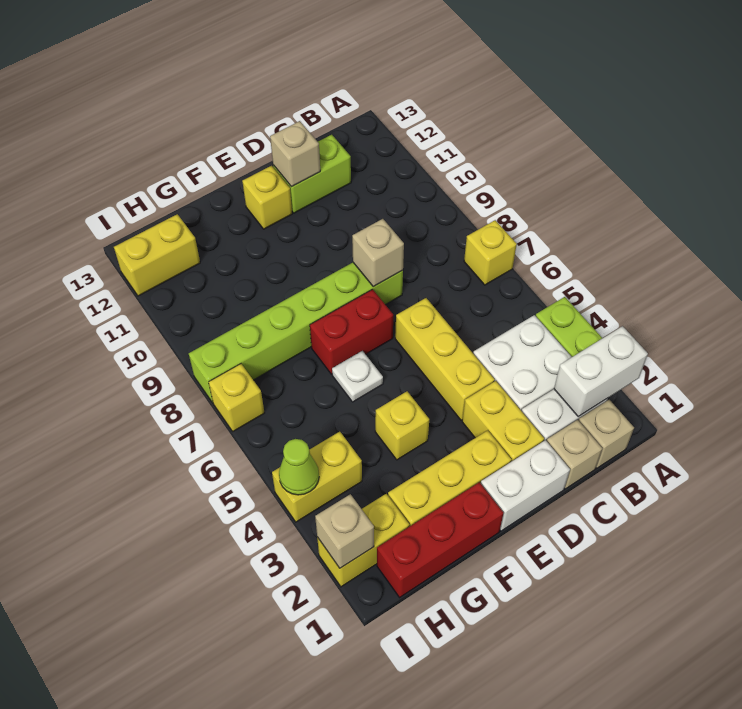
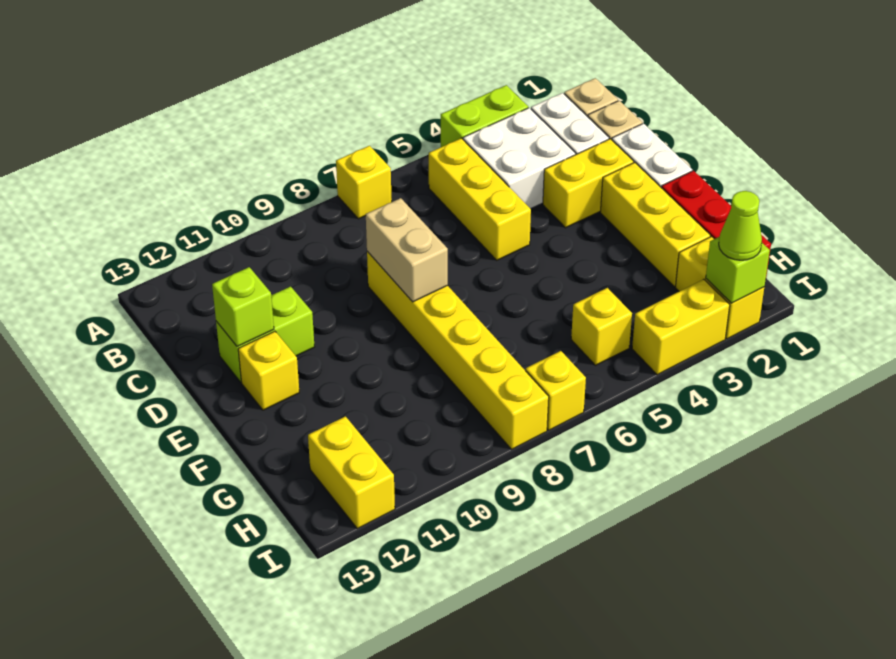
white brick A2:B2 level 2 -> none
lime brick C12:D12 level 1 -> lime brick D11:D12 level 1
yellow brick D4:D6 level 1 -> yellow brick B5:D5 level 1
lime brick D8:I8 level 1 -> yellow brick D8:I8 level 1
tan brick D8 level 2 -> tan brick D8:E8 level 2
tan brick D12 level 2 -> lime brick D12 level 2
red brick E7:F7 level 1 -> none
yellow brick F4 level 1 -> yellow brick H5 level 1
white plate F6 level 1 -> none
yellow brick H4:I4 level 1 -> yellow brick I3:I4 level 1
tan brick I2 level 2 -> lime brick I2 level 2
lime cone I4 level 2 -> lime cone I2 level 3

